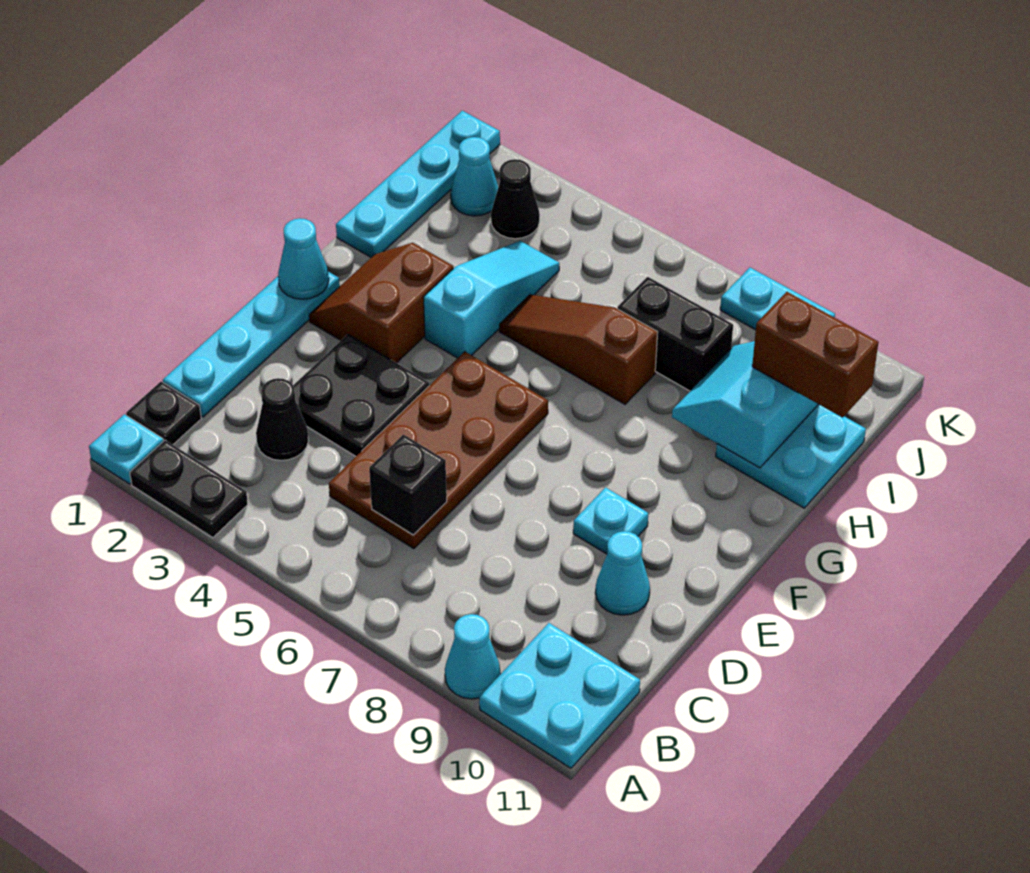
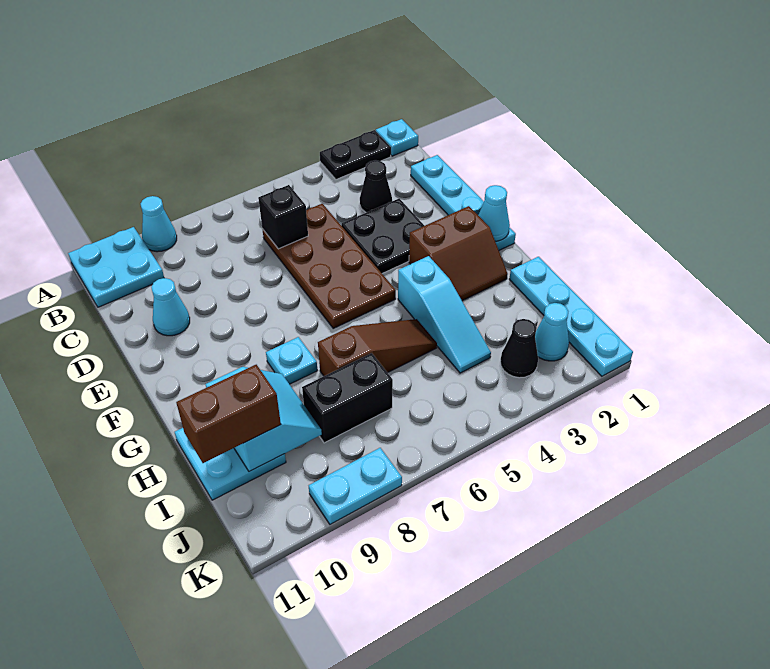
black plate B1 level 1 -> none
cyan plate E9 level 1 -> cyan plate G8 level 1
brown slope F2:G3 level 1 top 3 -> brown slope F2:G3 level 1 top F

